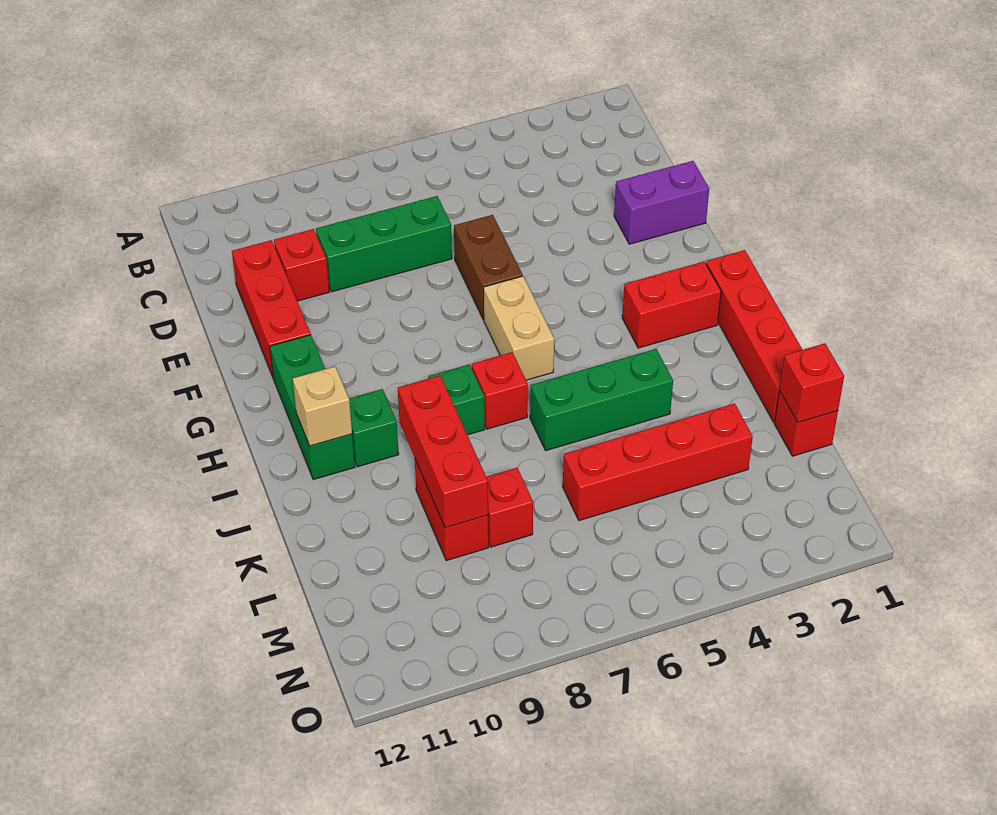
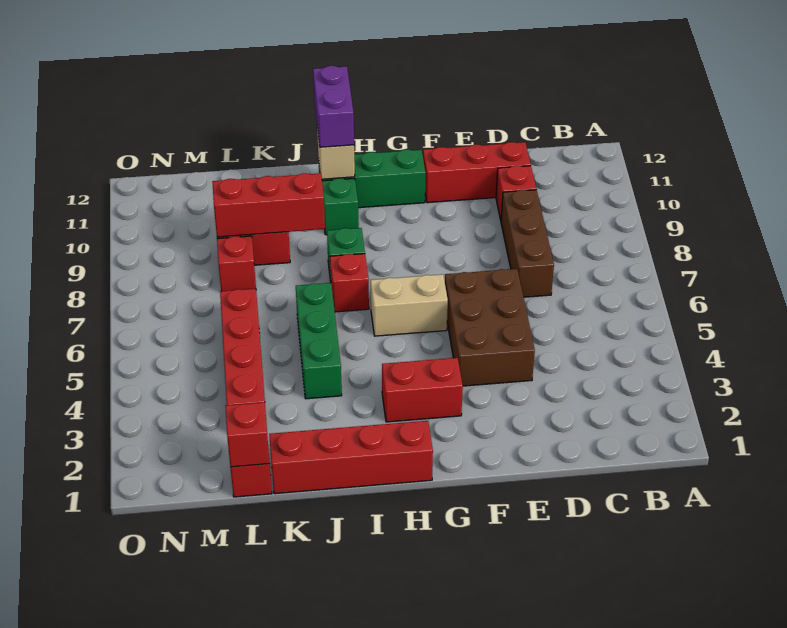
green brick D7:D9 level 1 -> brown brick D7:D9 level 1
purple brick E1:E2 level 1 -> purple brick I11:I12 level 3
brown brick E6:F6 level 1 -> brown brick E4:F6 level 1
red brick H2:H3 level 1 -> red brick G3:H3 level 1

